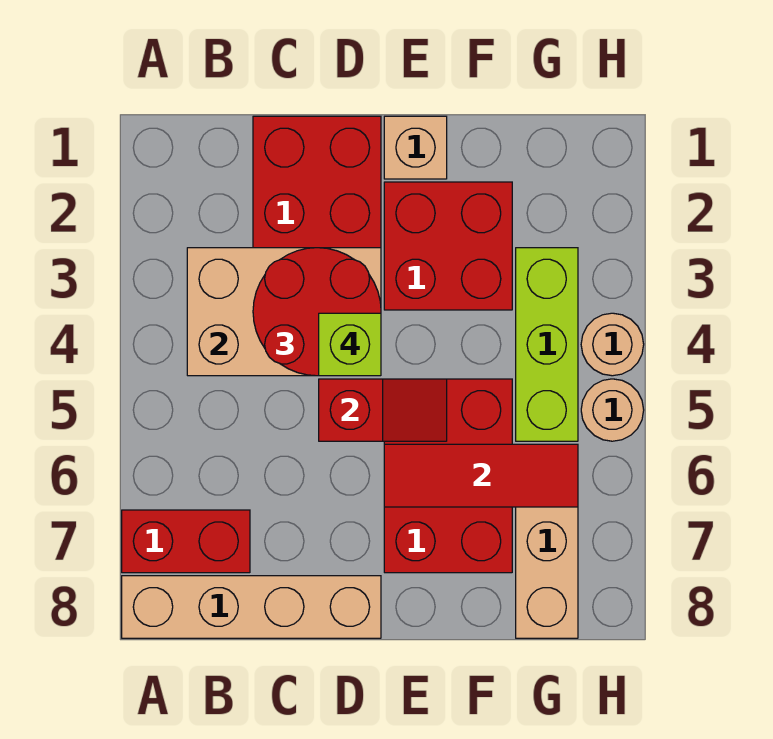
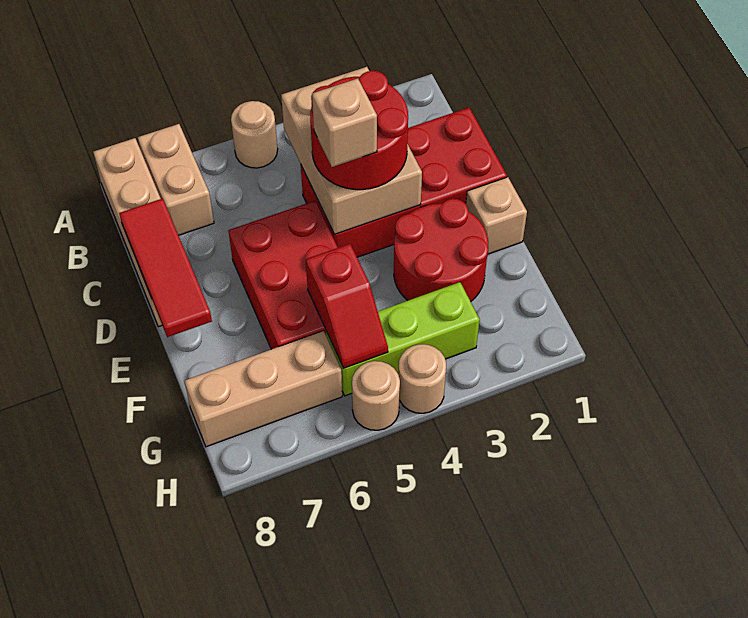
none -> tan round brick A5 level 1
red brick A7:B7 level 1 -> tan brick A7:B7 level 1
lime brick D4 level 4 -> tan brick D4 level 4
red slope D5:E5 level 2 top D -> red slope F5:G5 level 2 top F
red brick E2:F3 level 1 -> red round brick E2:F3 level 1
red brick E5:F7 level 1 -> red brick D5:F6 level 1
red tile E6:G6 level 2 -> red tile C8:E8 level 2

